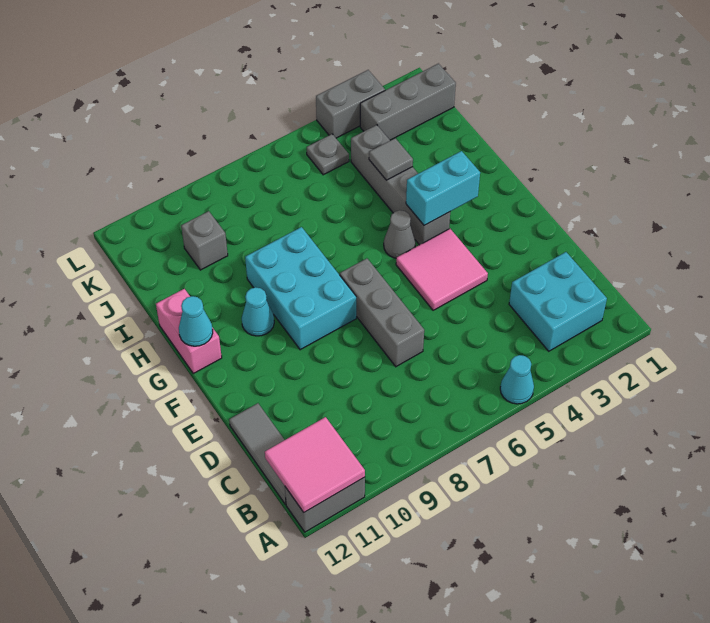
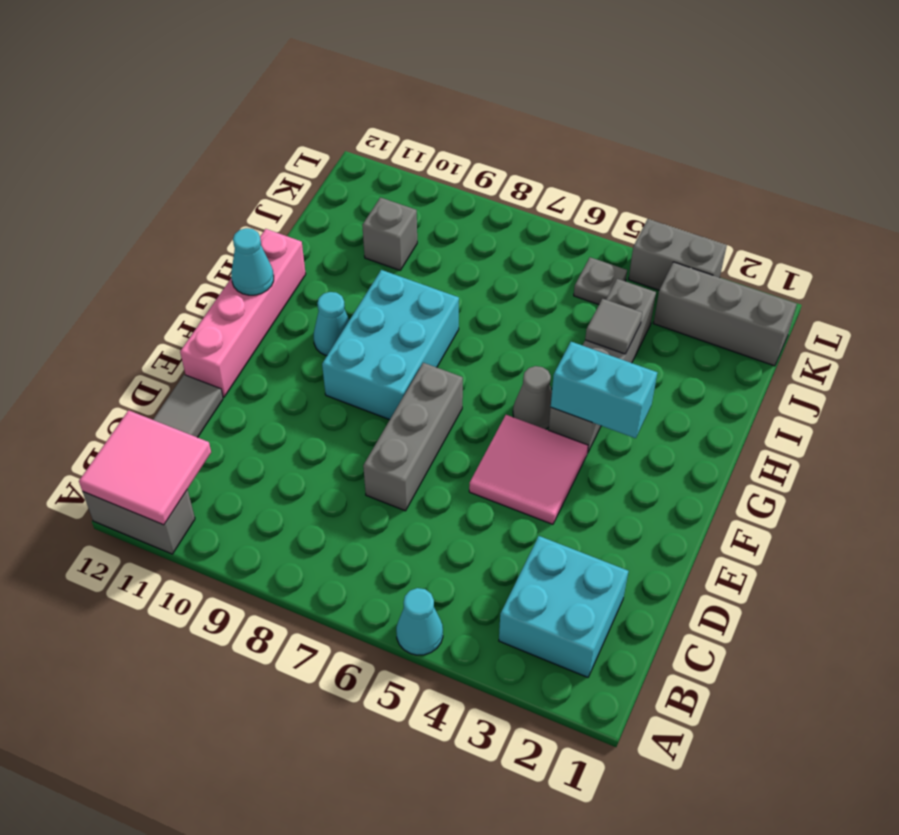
pink brick G12:H12 level 1 -> pink brick E12:H12 level 1

